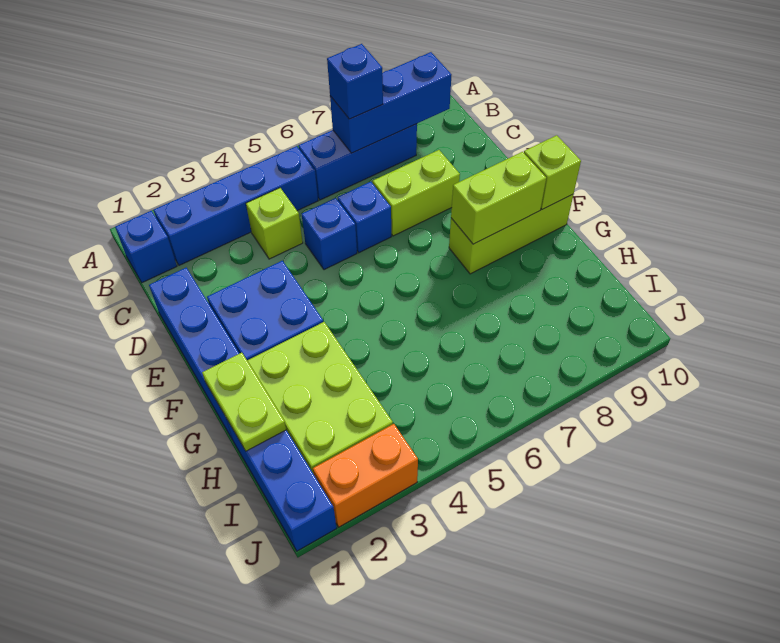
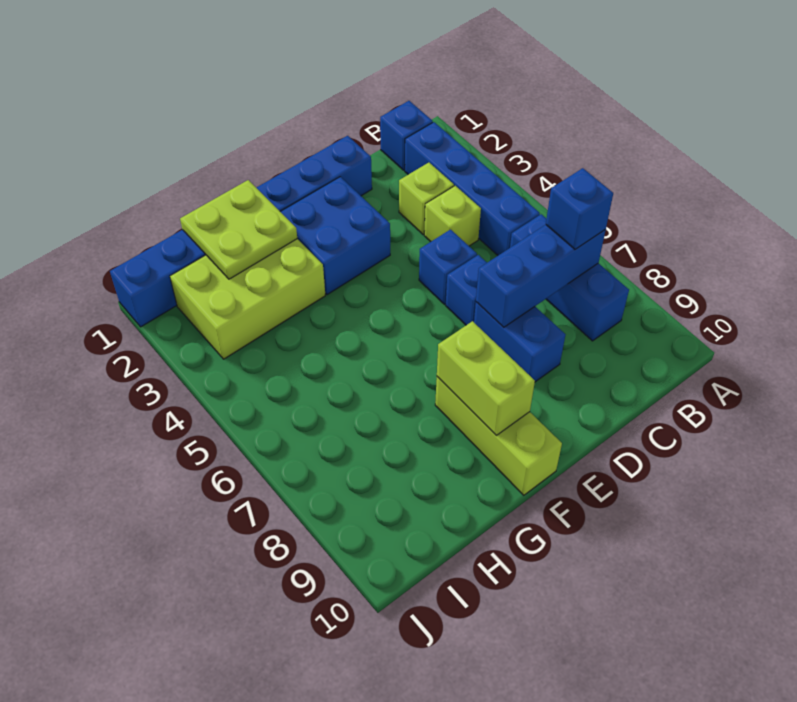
blue brick B7:B9 level 2 -> blue brick B7:D7 level 2
lime brick D7:D8 level 1 -> blue brick D7:D8 level 1
lime brick F10 level 2 -> lime brick C3 level 1
lime plate G1:H1 level 2 -> lime plate G1:H2 level 2
orange brick J2:J3 level 1 -> none

